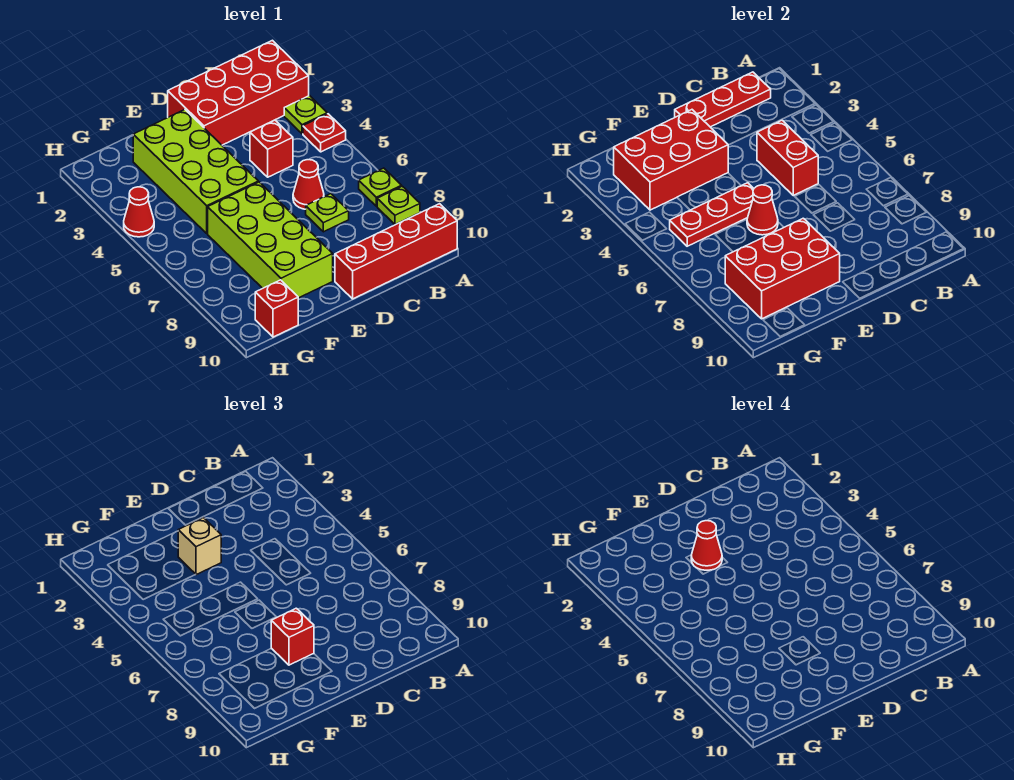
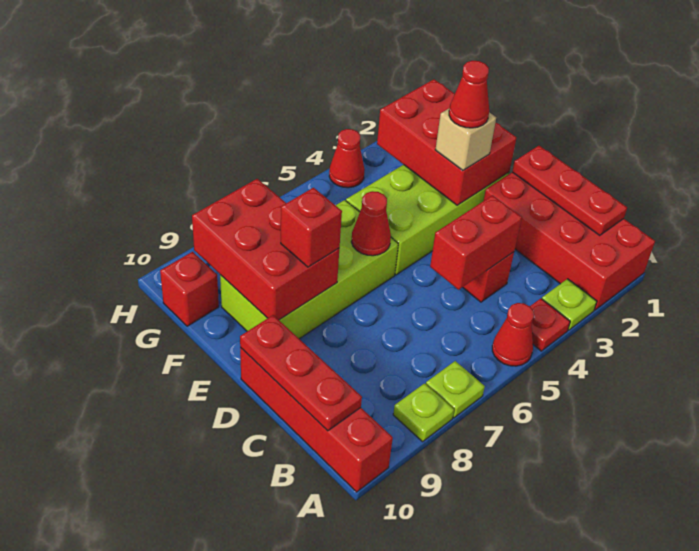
red cone C6 level 1 -> red cone A5 level 1
lime plate C7 level 1 -> none
red plate E5:G5 level 2 -> red plate B10:D10 level 2

